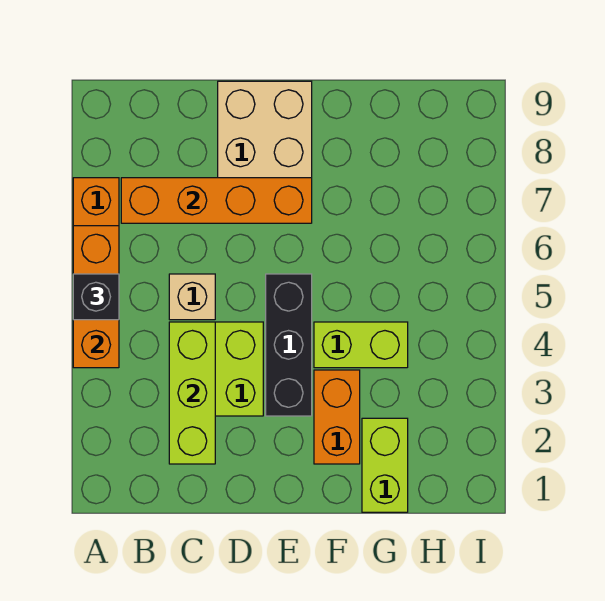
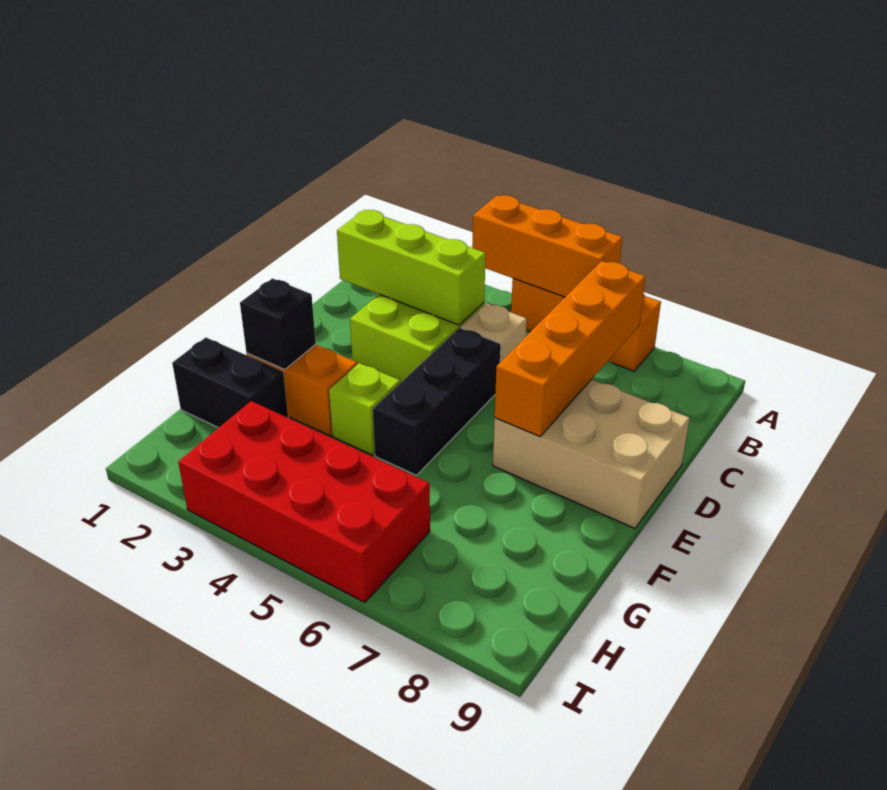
black brick A5 level 3 -> black brick F2 level 2
black brick E3:E5 level 1 -> black brick D5:F5 level 1
lime brick F4:G4 level 1 -> lime brick F4 level 1
lime brick G1:G2 level 1 -> black brick G1:G2 level 1
none -> red brick H3:I6 level 1

